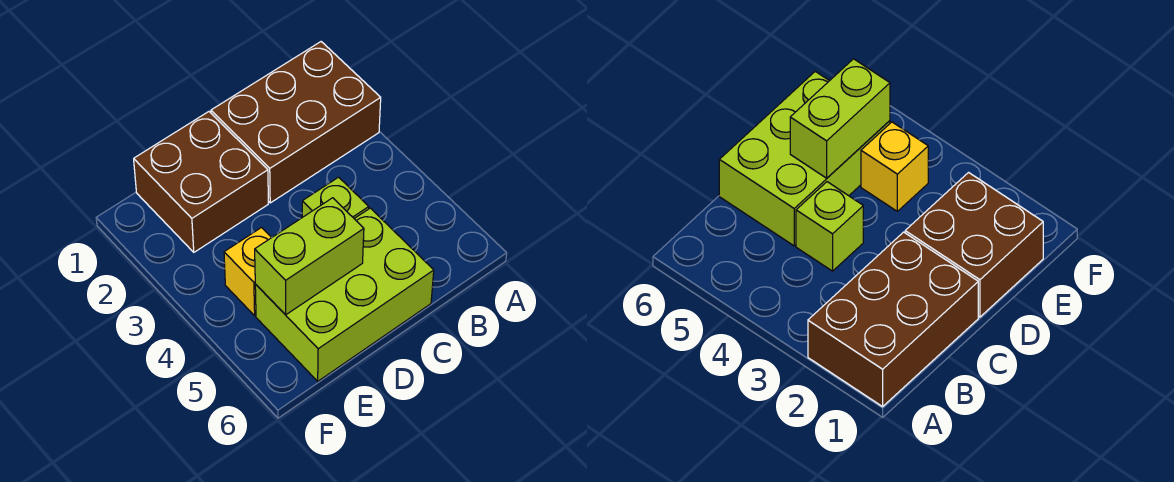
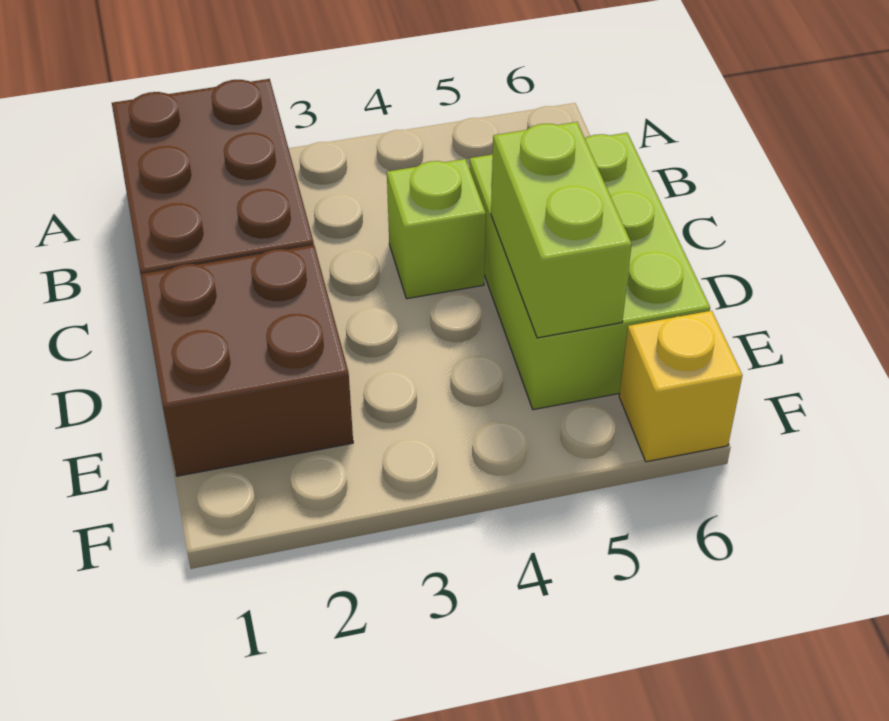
yellow brick E4 level 1 -> yellow brick F6 level 1

